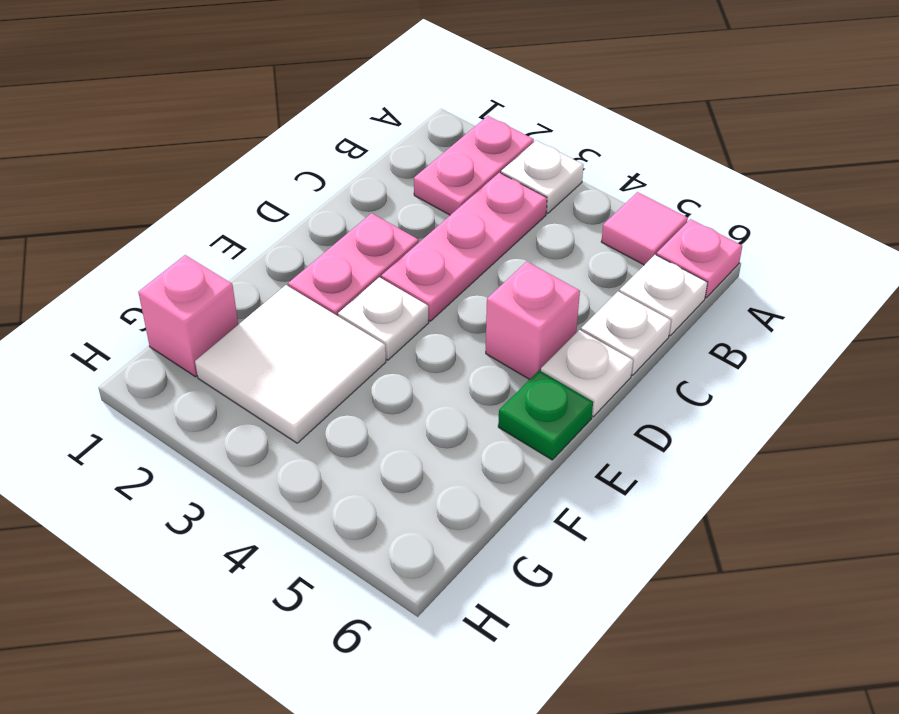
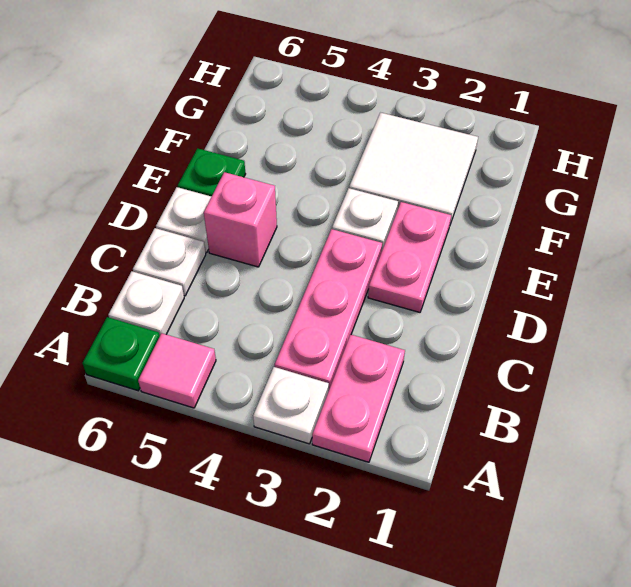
pink plate A6 level 1 -> green plate A6 level 1
pink brick G1 level 1 -> none

